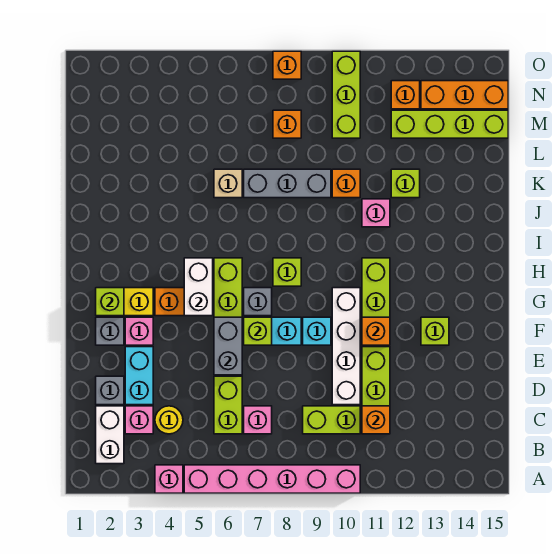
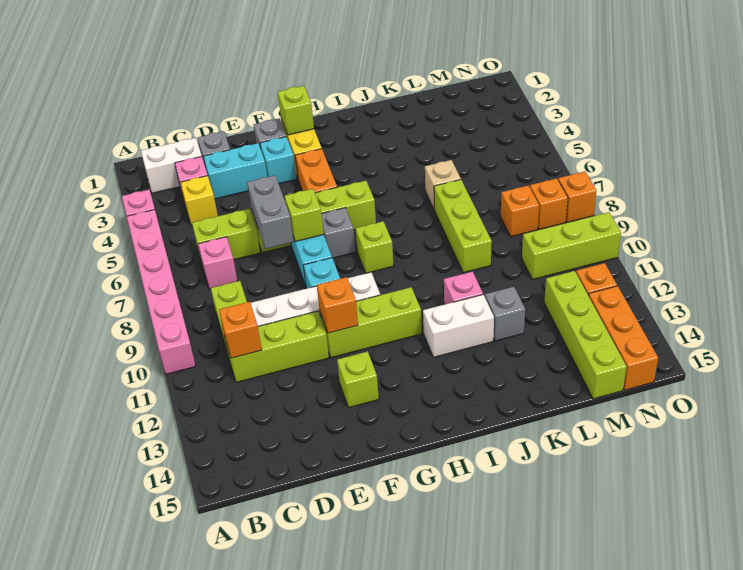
yellow round brick C4 level 1 -> yellow brick C4 level 1
grey brick E6:F6 level 2 -> grey brick E6:E7 level 2
pink brick F3 level 1 -> cyan brick F3 level 1
white brick G5:H5 level 2 -> white brick I12:J12 level 1
grey brick K7:K9 level 1 -> lime brick K7:K9 level 1
orange brick K10 level 1 -> orange brick N8 level 1
lime brick K12 level 1 -> grey brick K12 level 1

